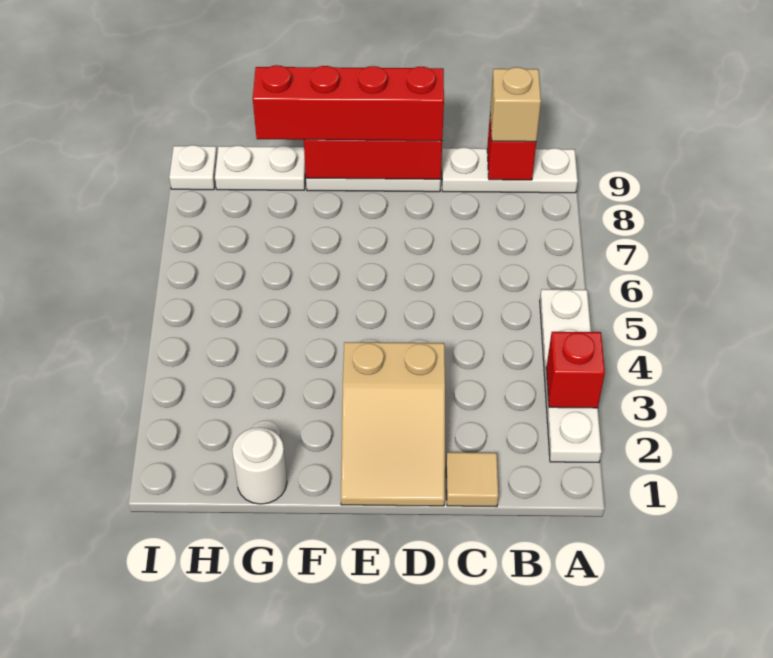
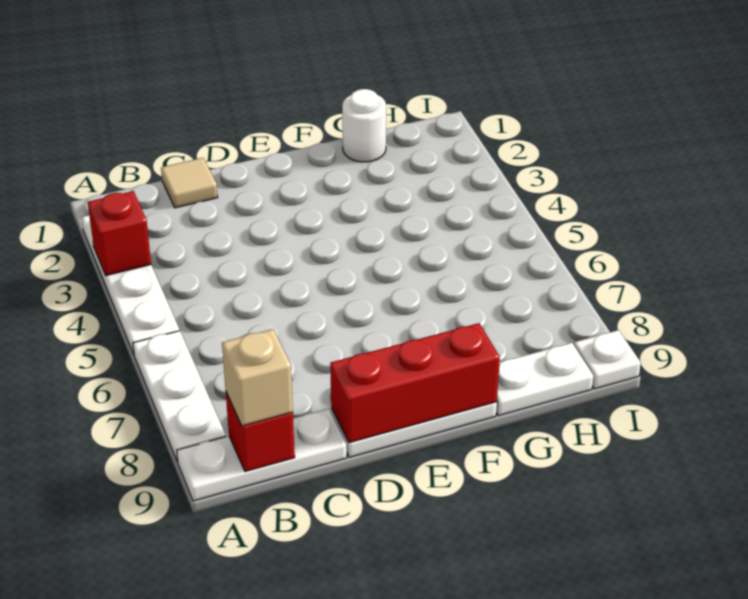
none -> white plate A6:A8 level 1
tan slope D1:E3 level 1 top 3 -> none
red brick D9:G9 level 3 -> none

